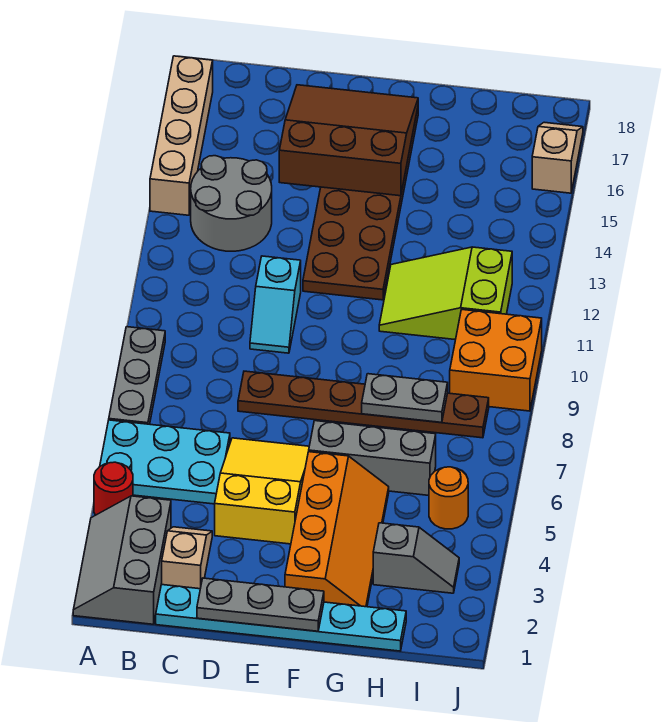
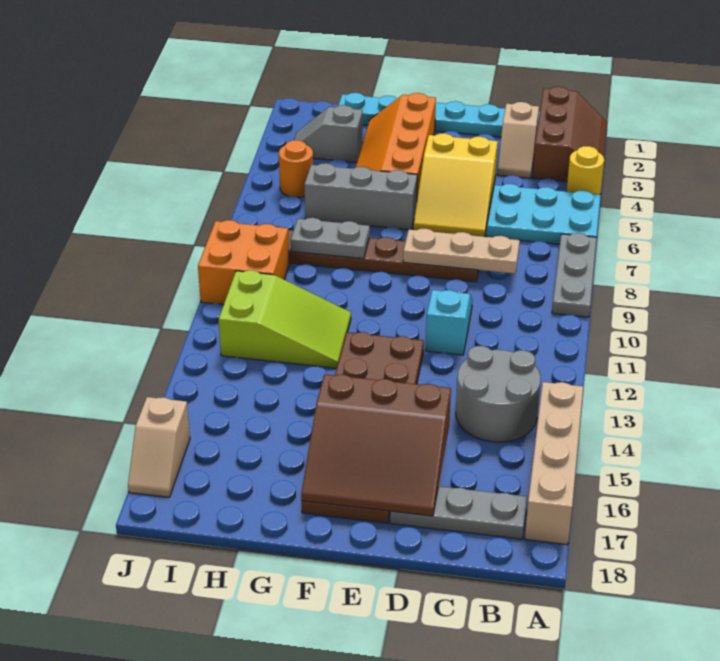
grey slope A1:B3 level 1 top B -> brown slope A1:B3 level 1 top B
red round brick A4 level 1 -> yellow round brick A4 level 1
none -> tan plate C8:E8 level 2
grey plate D1:F1 level 2 -> grey plate B17:D17 level 1

